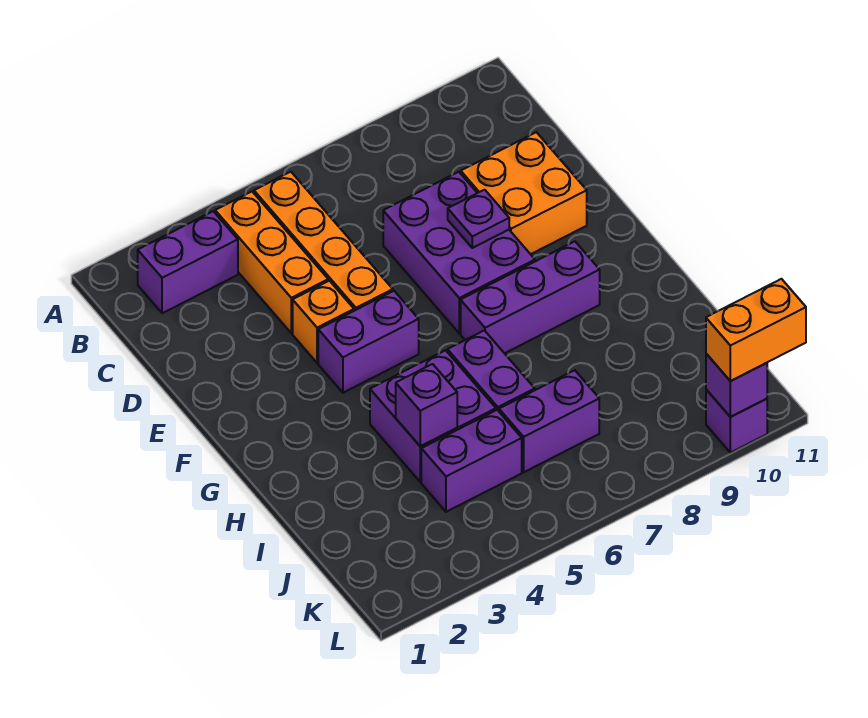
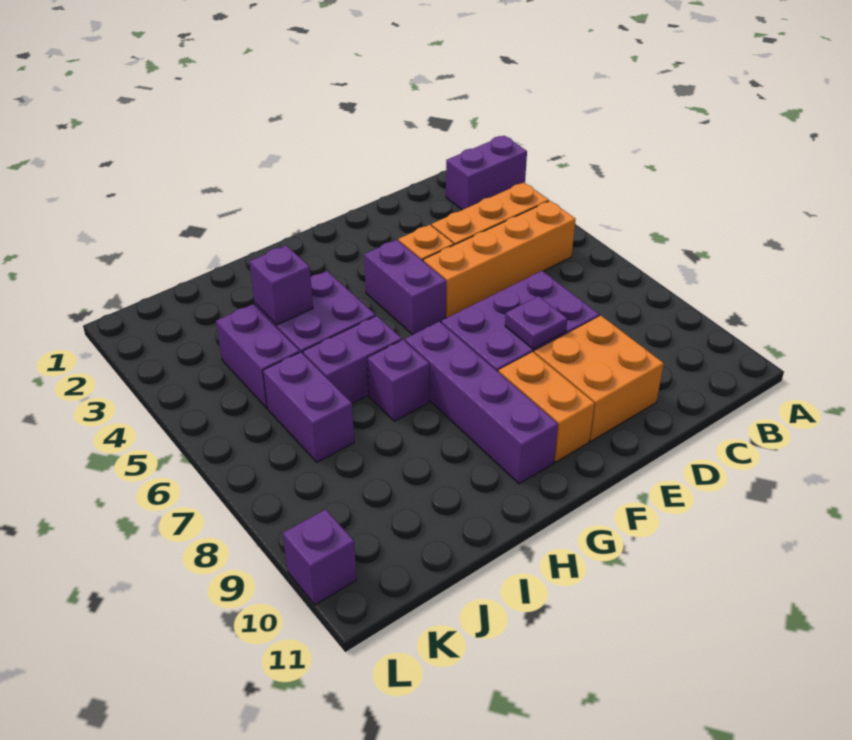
purple brick B2:B3 level 1 -> purple brick A2:B2 level 1
purple brick G7:G9 level 1 -> purple brick G7:G10 level 1
purple brick L10 level 2 -> purple brick H7 level 1
orange brick L10:L11 level 3 -> orange brick F9:F10 level 1

